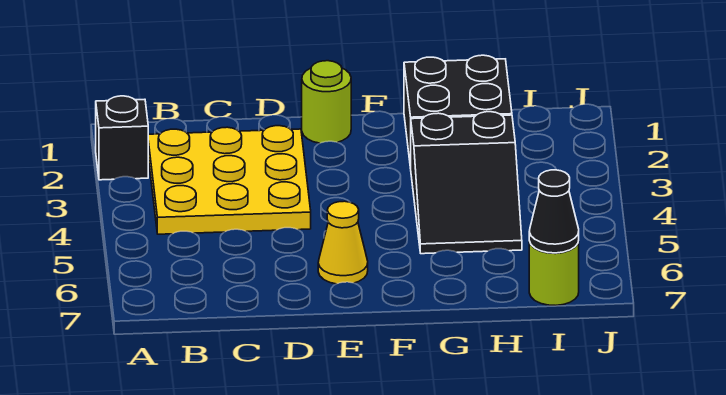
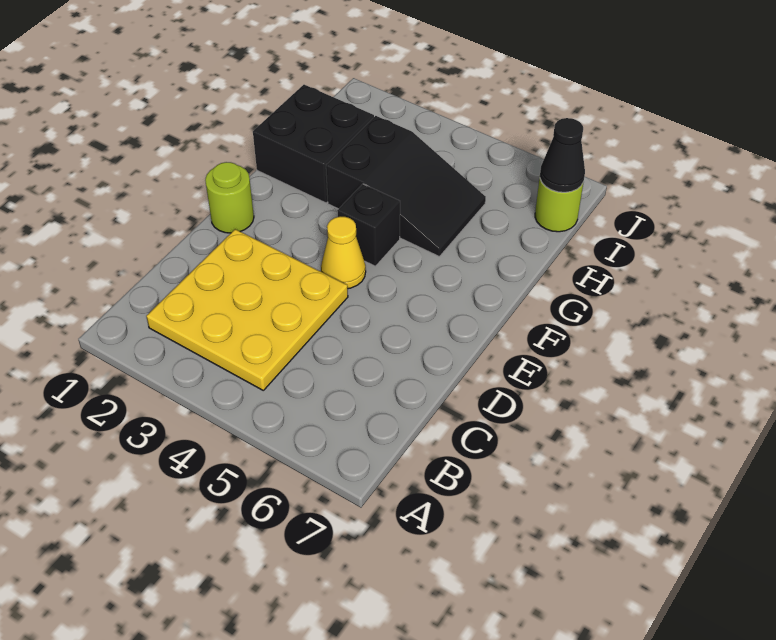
black brick A2 level 1 -> black brick F4 level 1
yellow cone E6 level 1 -> yellow cone E4 level 1

